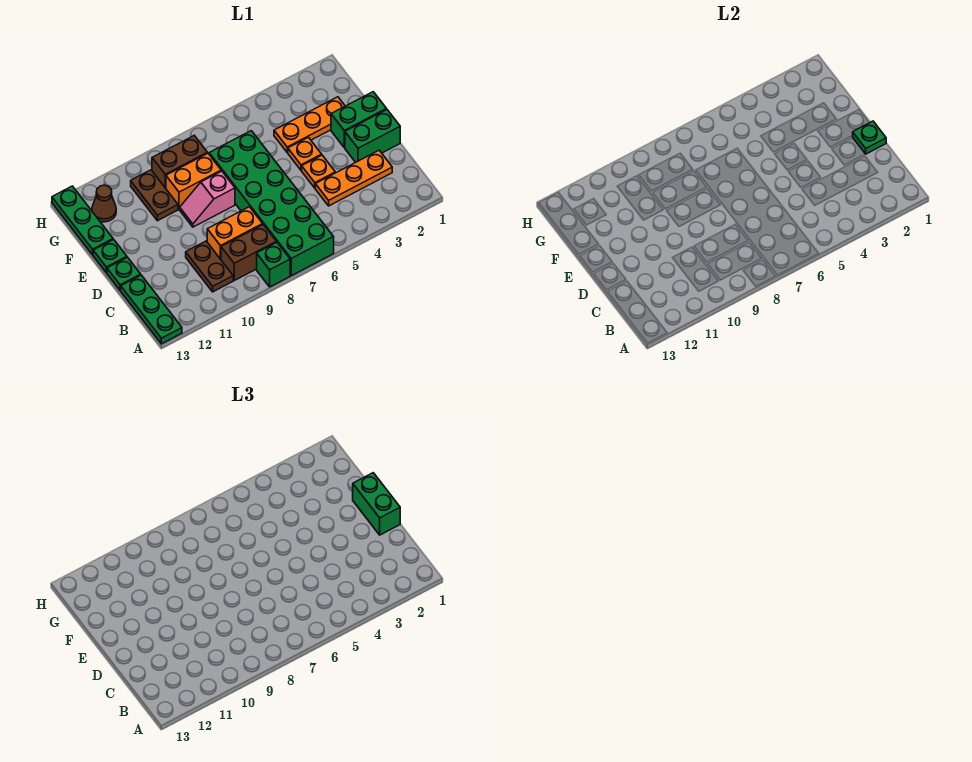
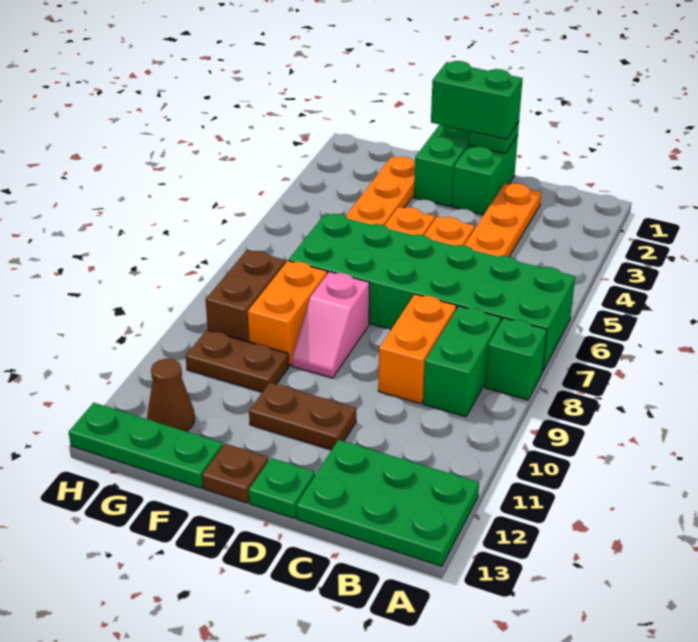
green plate A13:C13 level 1 -> green plate A12:C13 level 1
brown brick B8:B9 level 1 -> green brick B8:B9 level 1
brown plate B10:C10 level 1 -> brown plate D11:E11 level 1
green plate E13 level 1 -> brown plate E13 level 1

